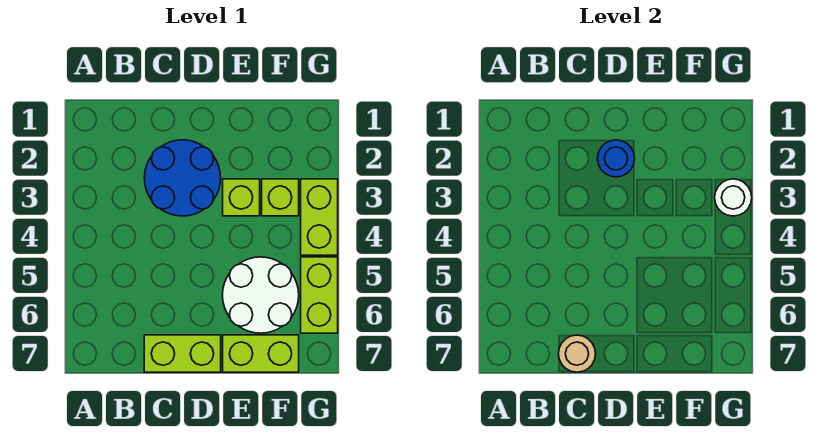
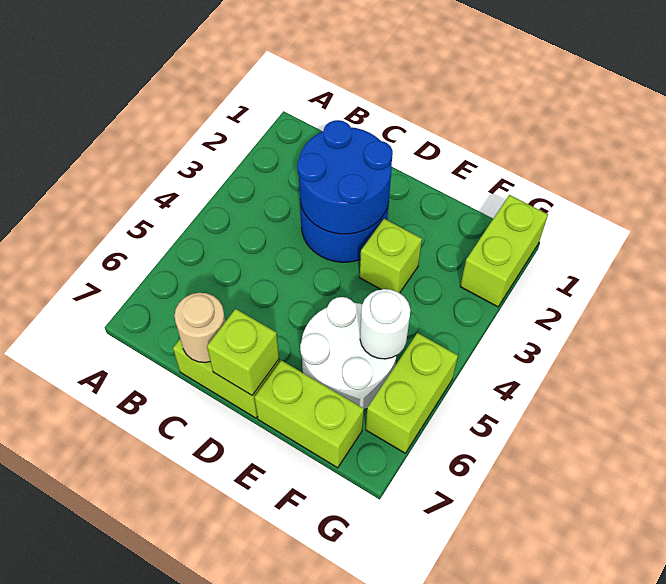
blue round brick D2 level 2 -> blue round brick C2:D3 level 2
lime brick F3 level 1 -> lime brick D7 level 2
lime brick G3:G4 level 1 -> lime brick G1:G2 level 1
white round brick G3 level 2 -> white round brick F5 level 2

